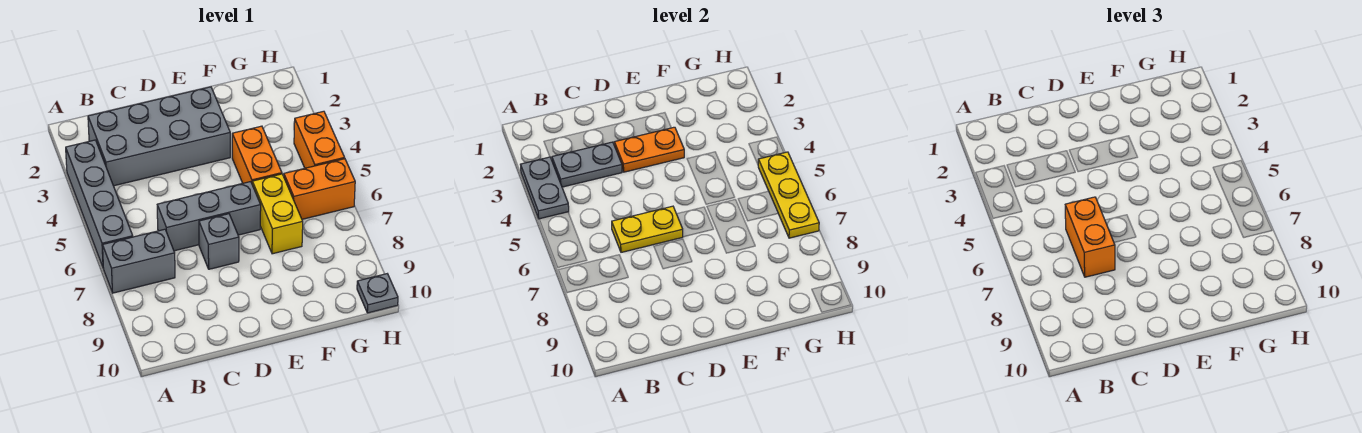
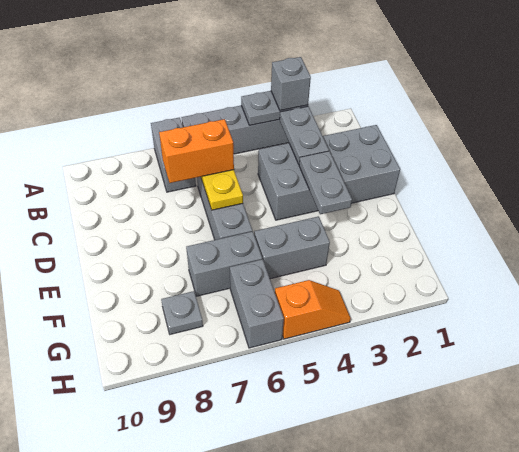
grey brick B2:E3 level 1 -> grey brick C1:D4 level 1
orange plate D3:E3 level 2 -> grey plate D3:E3 level 2
grey brick D7 level 1 -> grey brick A3 level 3
orange brick F4:F5 level 1 -> grey brick F4:F5 level 1
yellow brick F6:F7 level 1 -> grey brick F6:F7 level 1
orange brick G6:H6 level 1 -> grey brick G6:H6 level 1
orange brick H4:H5 level 1 -> orange slope H4:H5 level 1 top 5
yellow plate H5:H7 level 2 -> none
grey plate H10 level 1 -> grey plate G8 level 1

